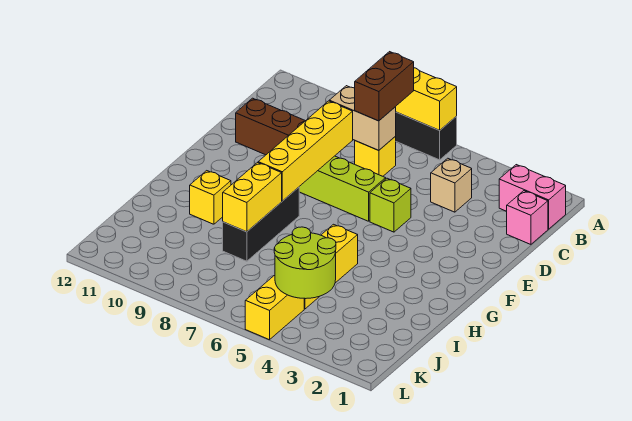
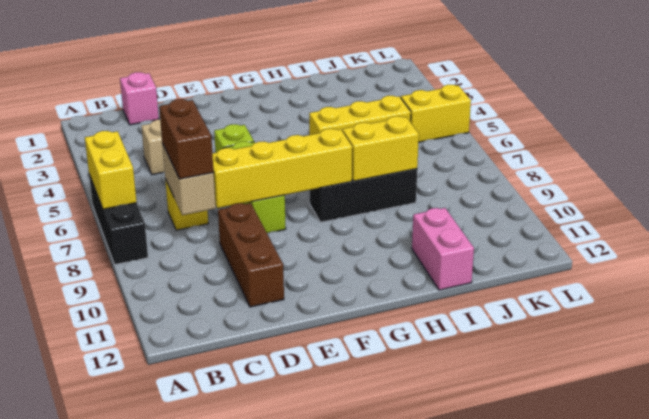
pink brick B1:B2 level 1 -> pink brick I11:I12 level 1
brown brick B7:C7 level 3 -> brown brick C7:C8 level 3
yellow brick H10 level 1 -> none
lime round brick J4:K5 level 2 -> none

